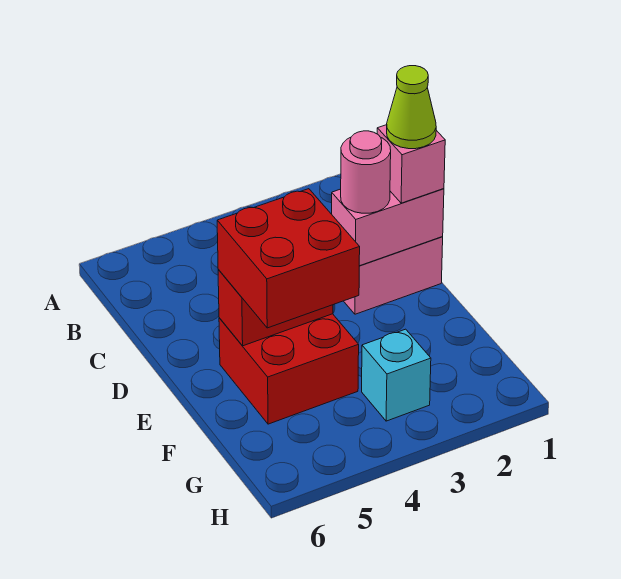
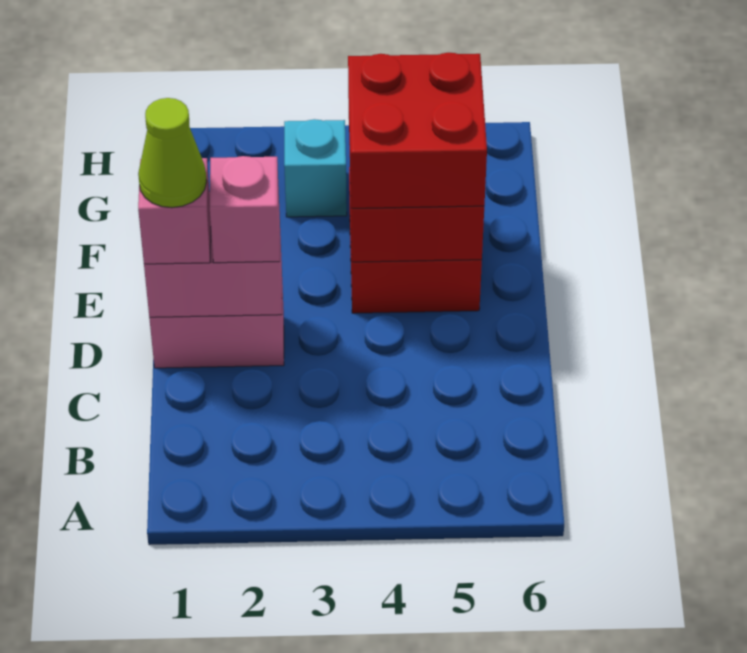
pink round brick D2 level 3 -> pink brick D2 level 3

